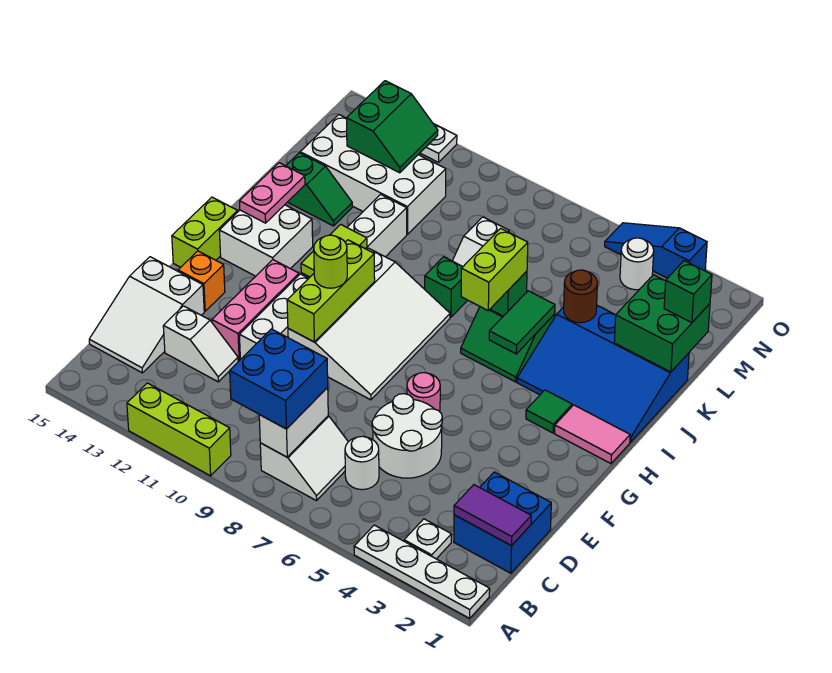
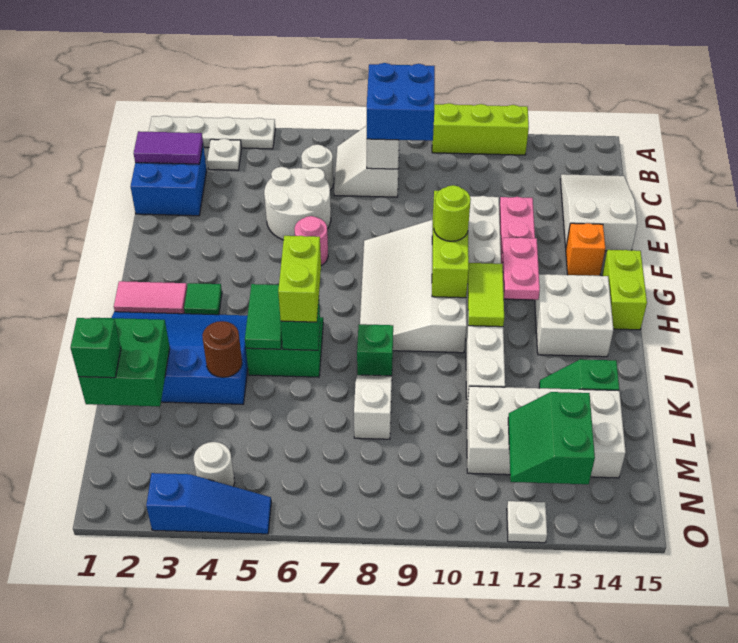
white slope D12:D13 level 1 top 13 -> none
pink plate I14:J14 level 2 -> pink plate G12:H12 level 2

